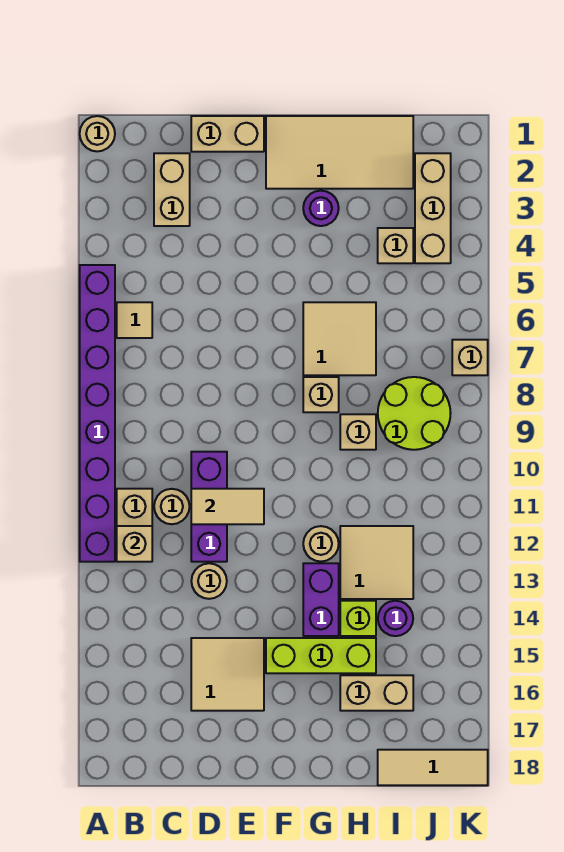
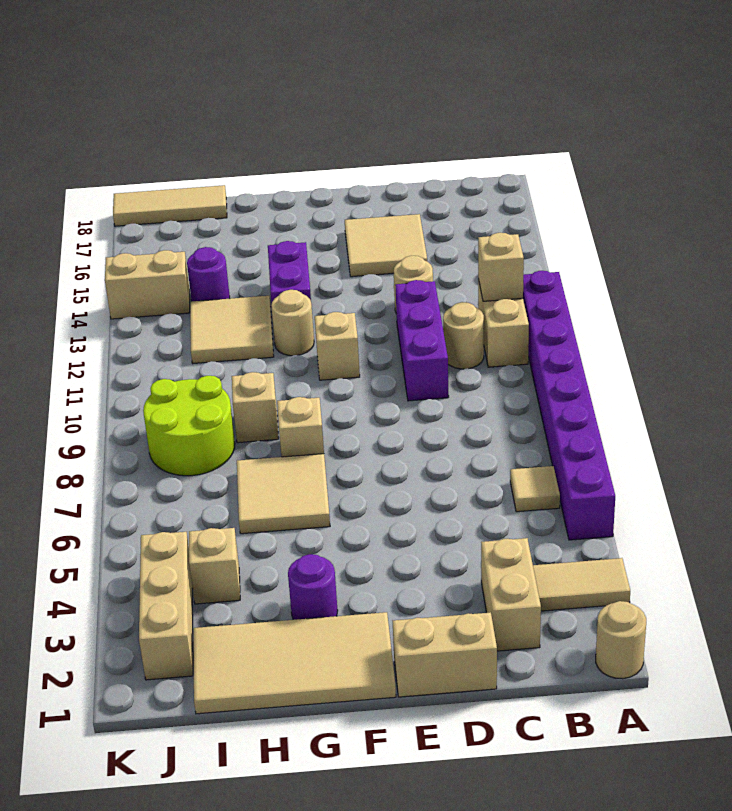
tan tile D11:E11 level 2 -> tan tile A3:B3 level 1
lime brick F15:H15 level 1 -> none
lime brick H14 level 1 -> none
tan brick H16:I16 level 1 -> tan brick J14:K14 level 1
tan brick K7 level 1 -> tan brick F11 level 1

